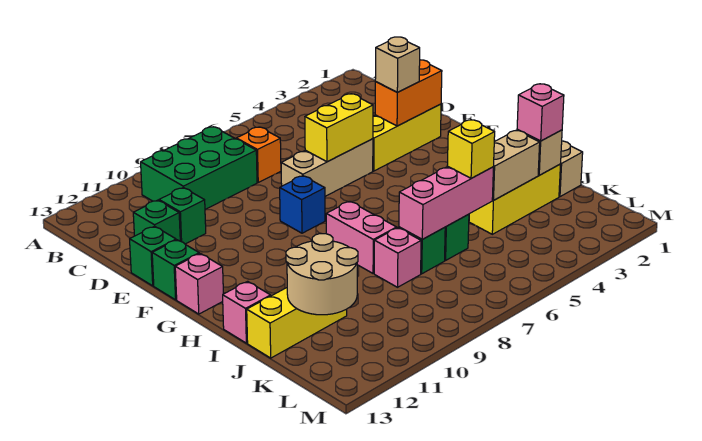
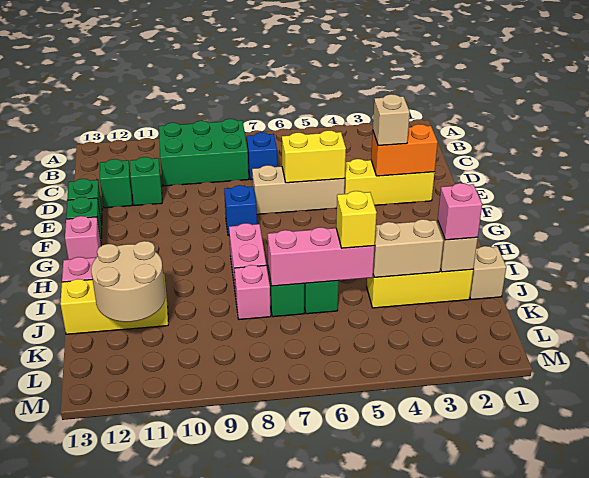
orange brick C7 level 1 -> blue brick C7 level 1

